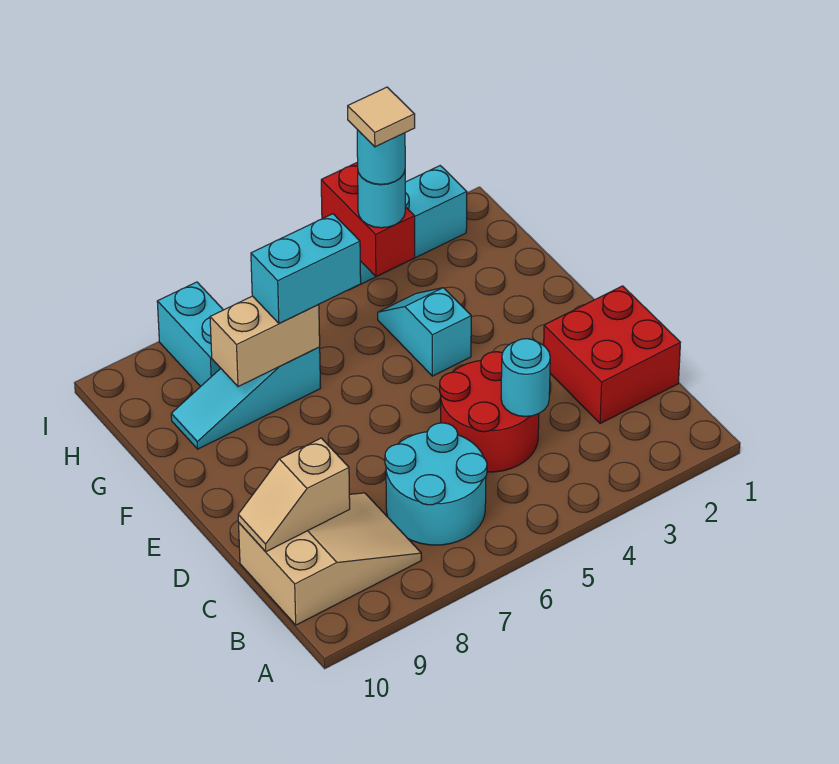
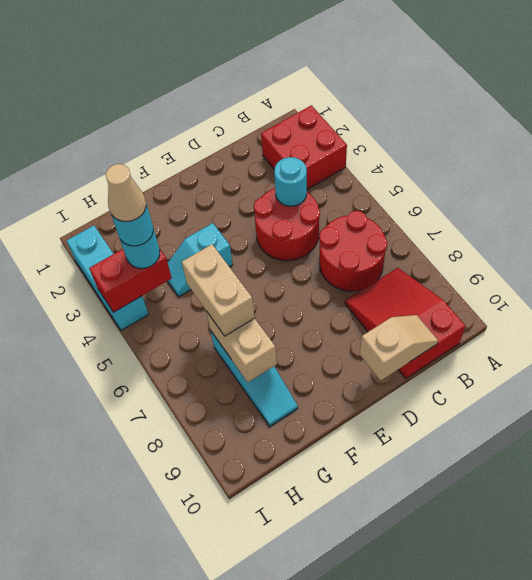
cyan round brick B6:C7 level 1 -> red round brick B6:C7 level 1
tan slope B8:C10 level 1 top 10 -> red slope B8:C10 level 1 top 10
red brick C1:D2 level 1 -> red brick A2:B3 level 1
tan slope C9:C10 level 2 top 9 -> tan slope C10:D10 level 2 top D
cyan brick G6:G7 level 3 -> tan brick G6:G7 level 3
tan tile H4 level 5 -> tan cone H4 level 5
cyan brick H8:I8 level 1 -> none

